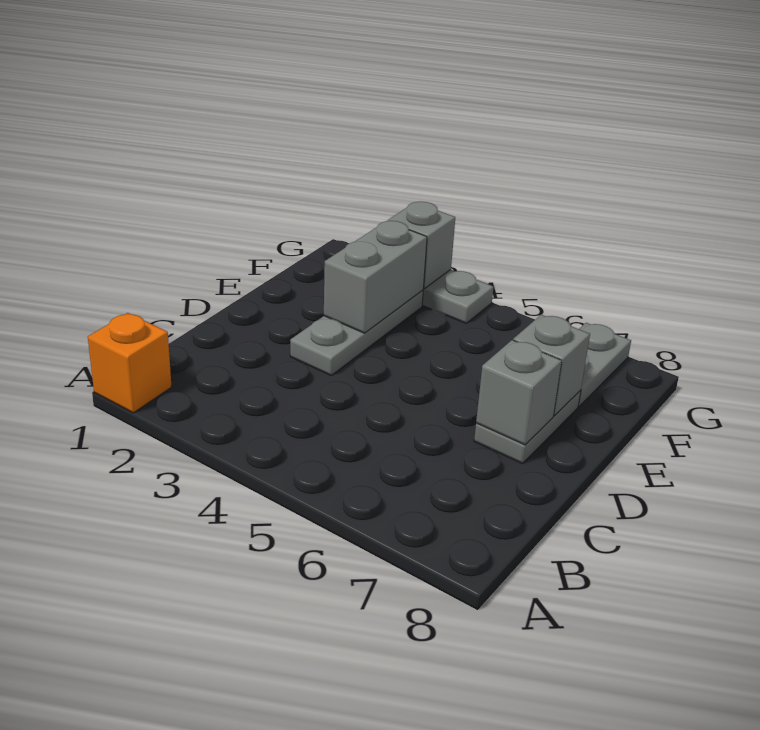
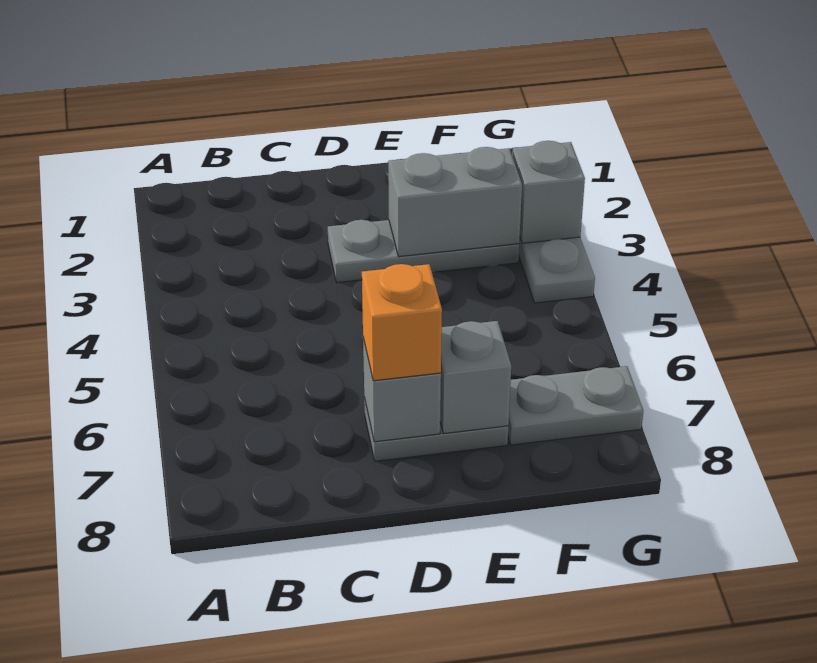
orange brick A1 level 1 -> orange brick D7 level 3

